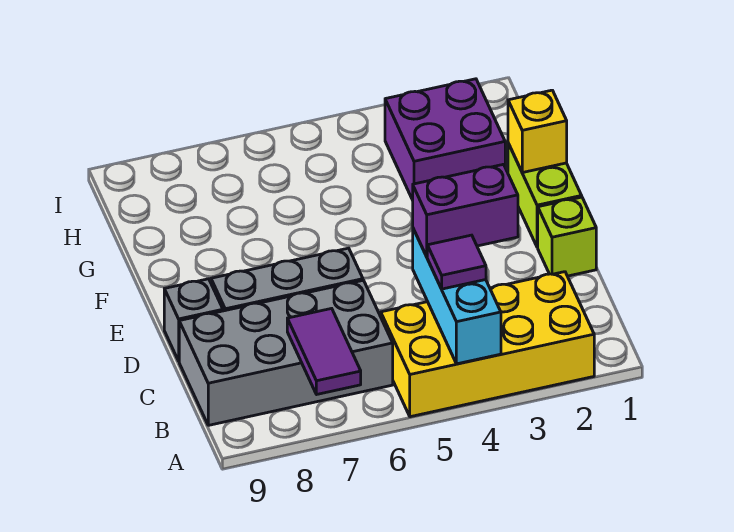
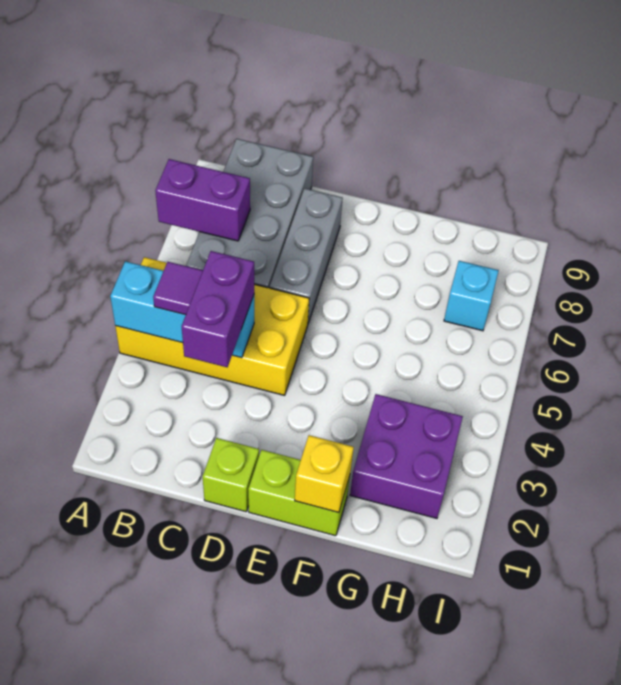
yellow brick A2:B5 level 1 -> yellow brick A4:D5 level 1
purple tile A7:B7 level 2 -> purple brick A7:B7 level 2
grey brick D9 level 1 -> none
none -> cyan brick H7 level 1

